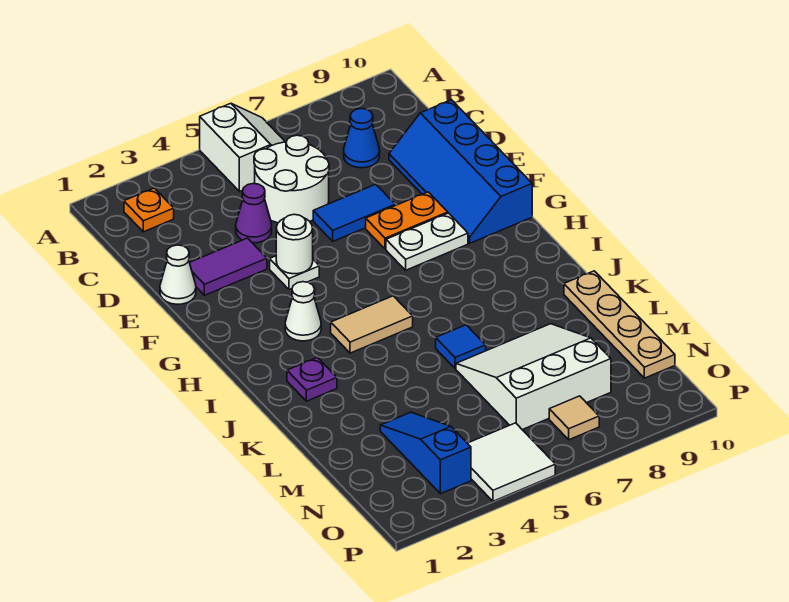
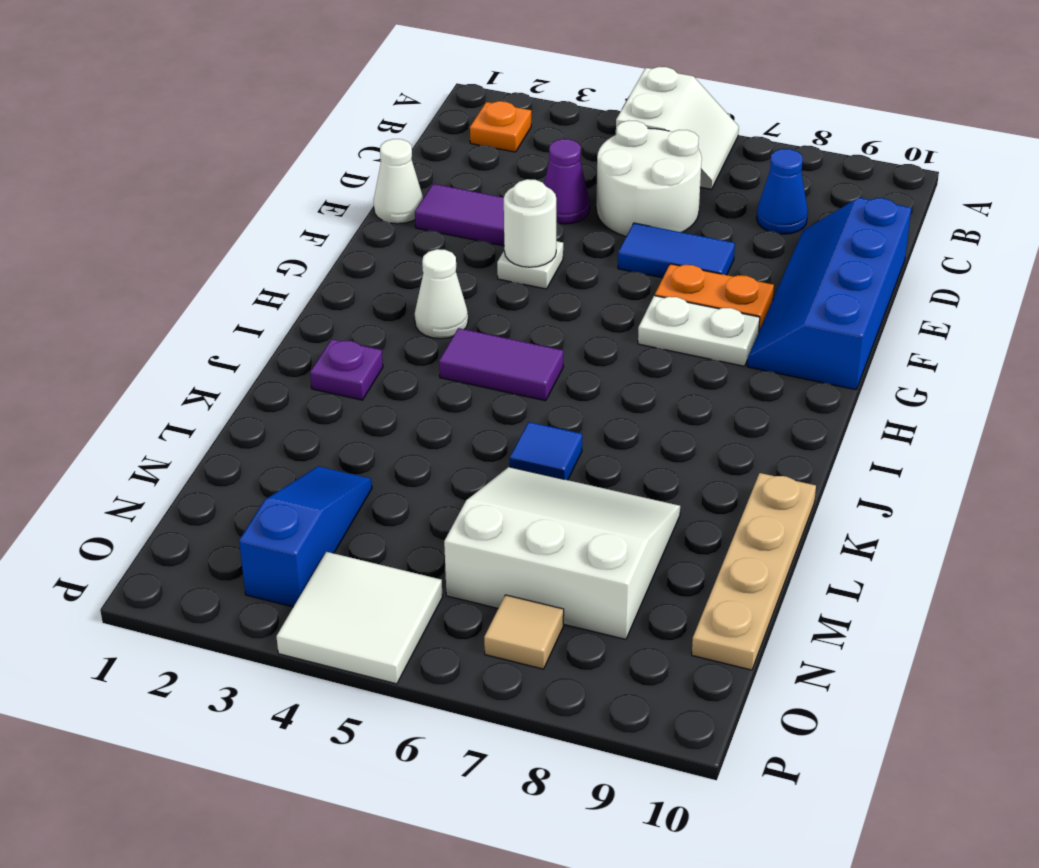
tan tile I4:I5 level 1 -> purple tile I4:I5 level 1

